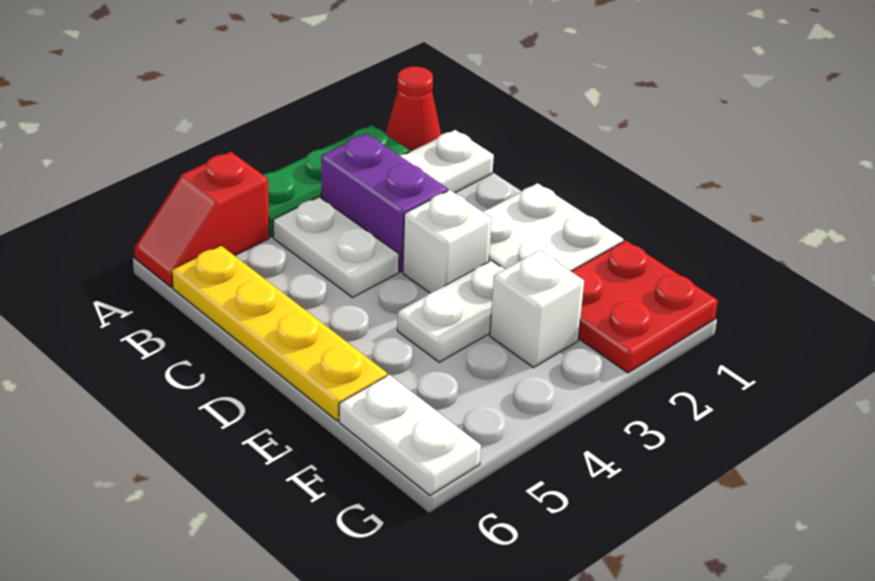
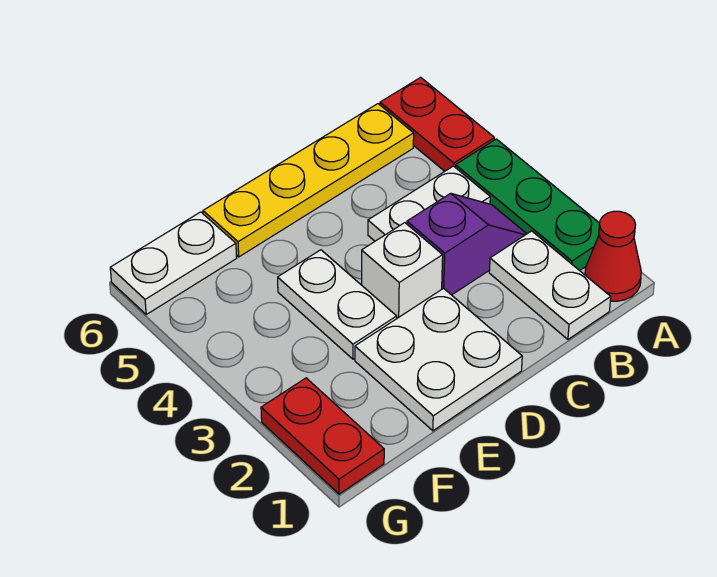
red slope A5:A6 level 1 top 5 -> red plate A5:A6 level 1
purple brick B3:C3 level 1 -> purple slope B3:C3 level 1 top C
red plate F1:G2 level 1 -> red plate G1:G2 level 1
white brick F3 level 1 -> none

